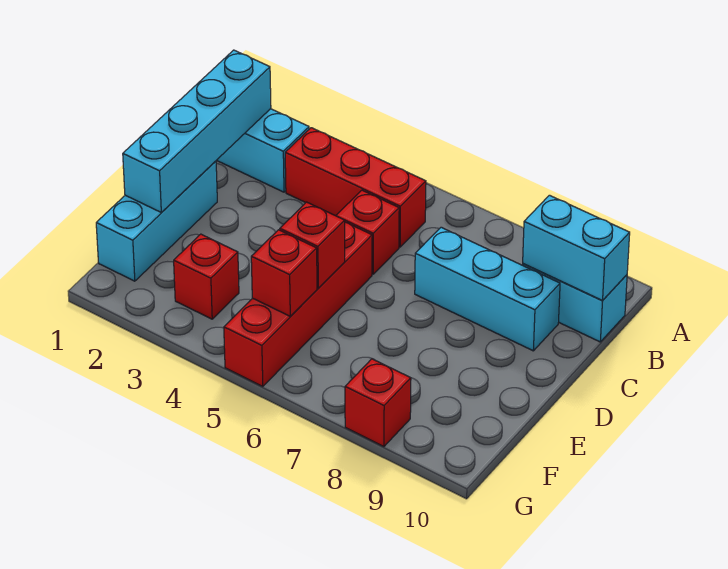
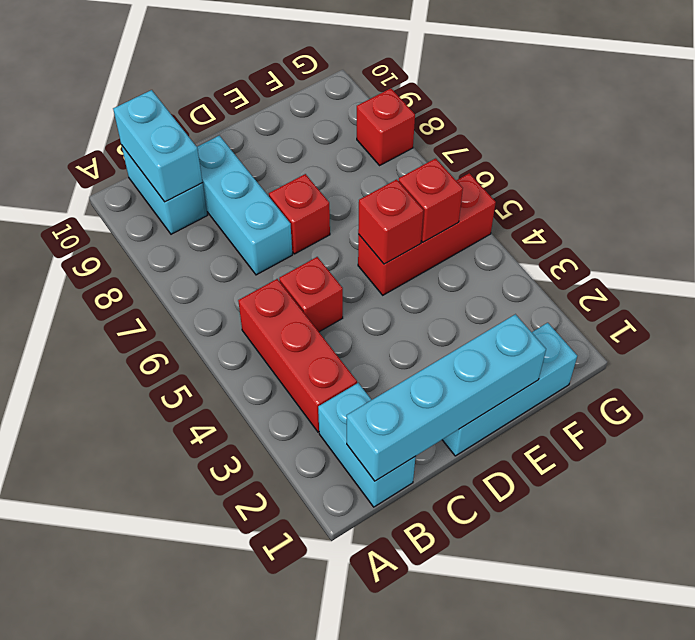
red brick D5:G5 level 1 -> red brick E5:G5 level 1
red brick F3 level 1 -> red brick D7 level 1

